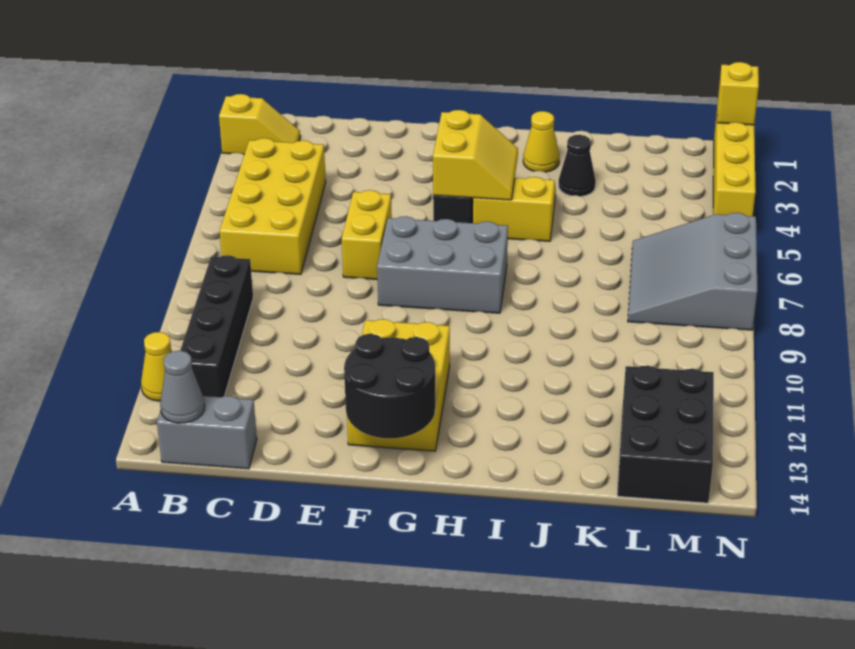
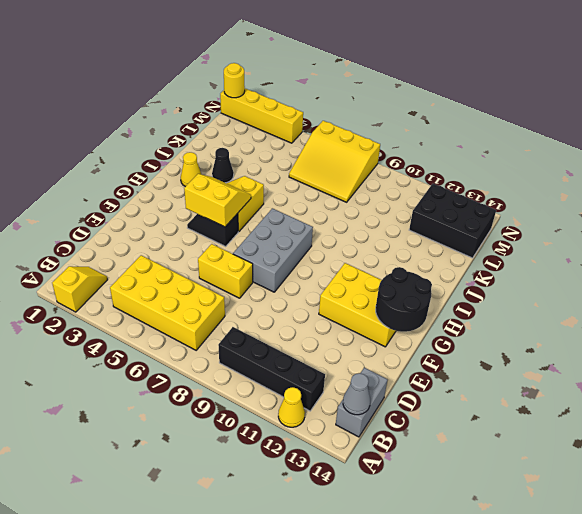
grey slope L6:N8 level 1 top N -> yellow slope L6:N8 level 1 top N
yellow brick N1 level 2 -> yellow round brick N1 level 2

